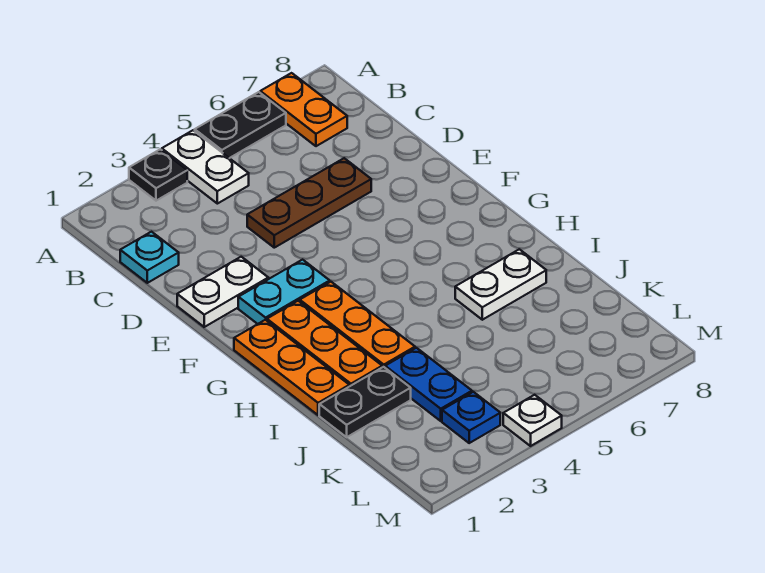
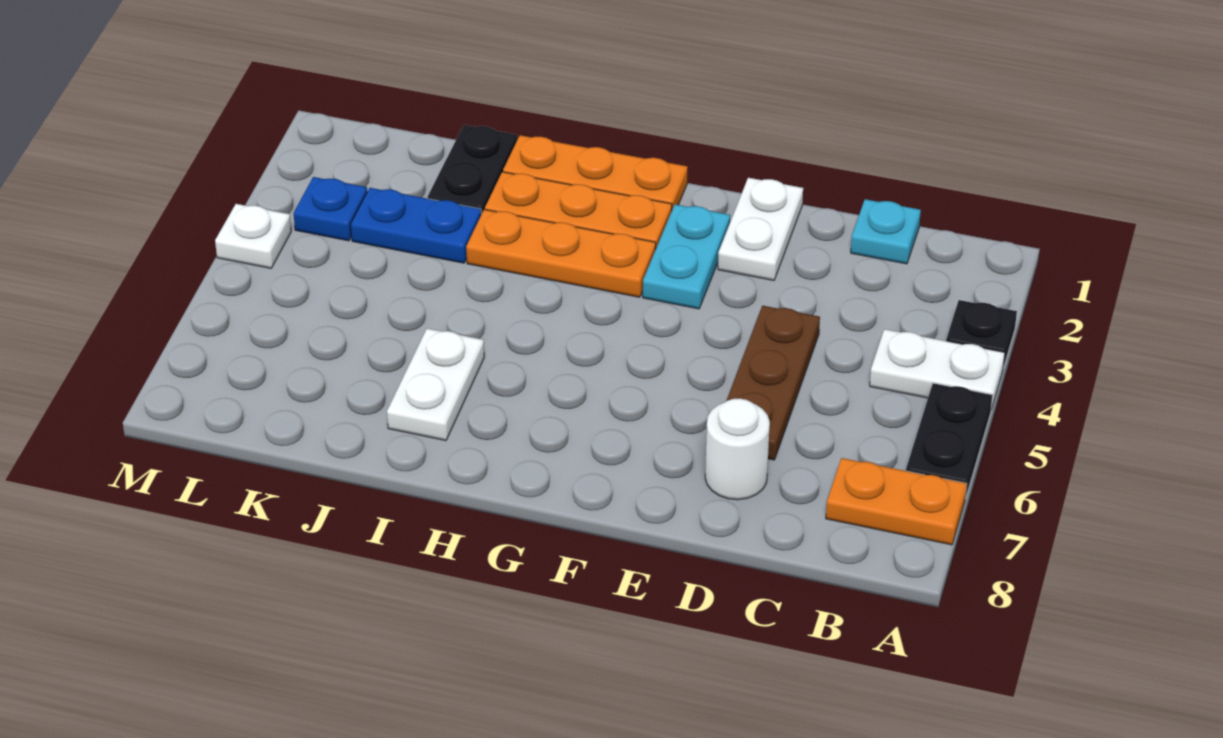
none -> white round brick D7 level 1

